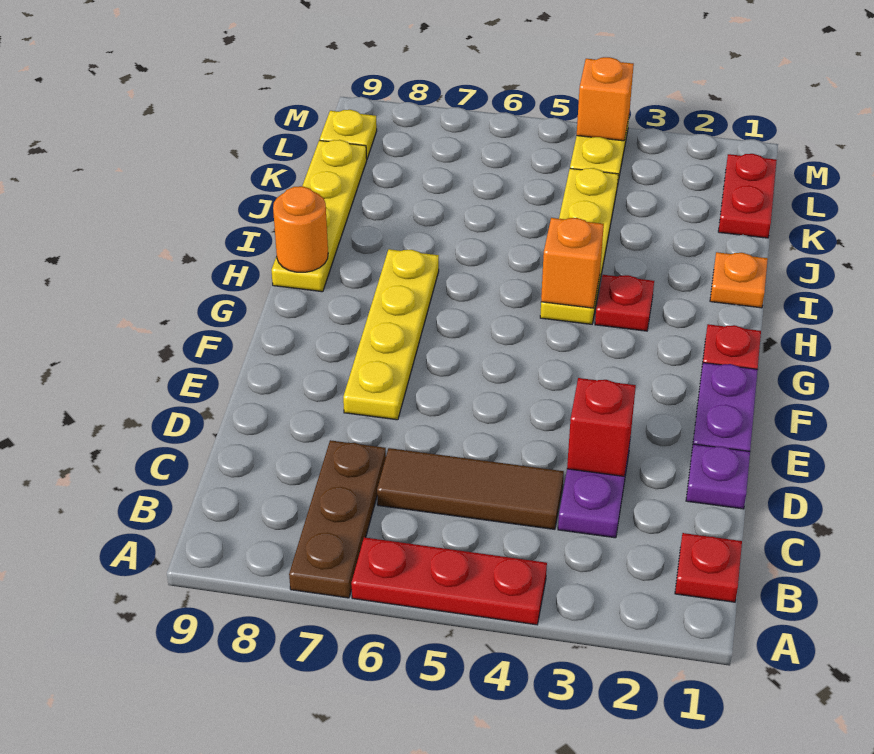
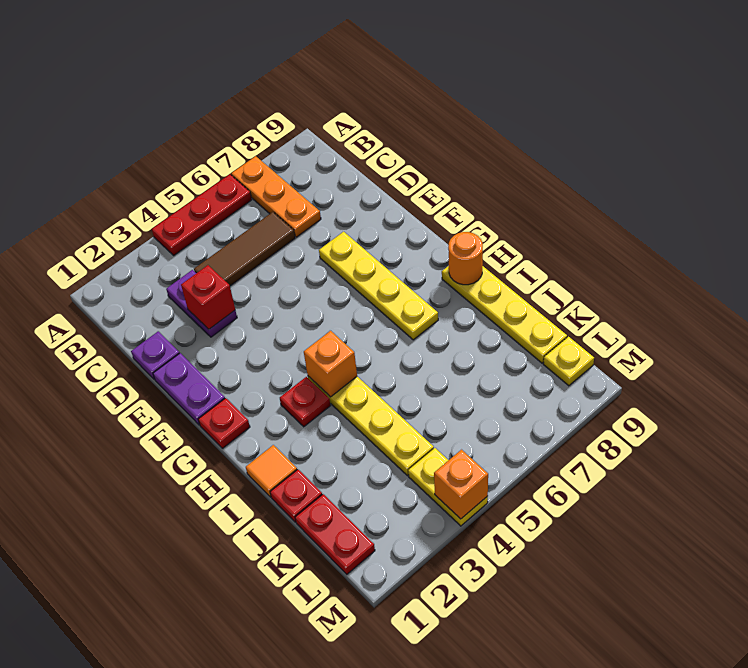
brown plate A7:C7 level 1 -> orange plate A7:C7 level 1
red plate B1 level 1 -> red plate J1 level 1
orange plate I1 level 1 -> orange tile I1 level 1

